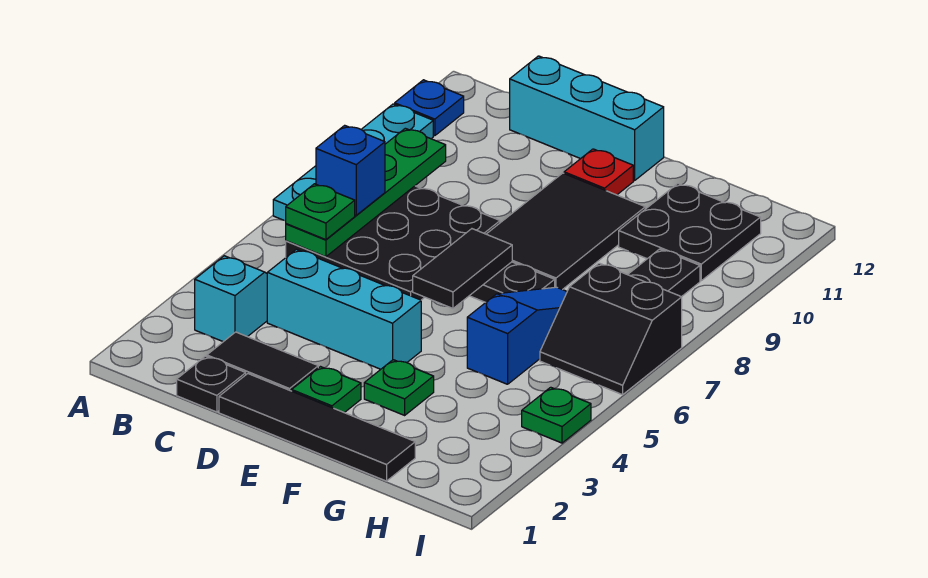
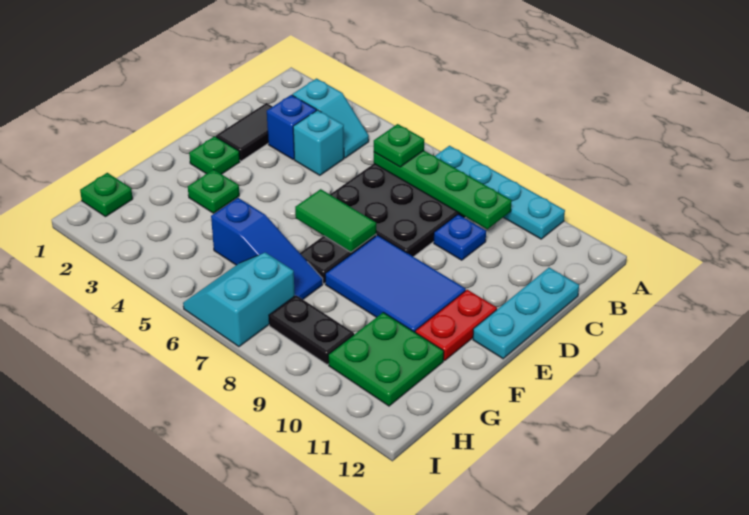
blue plate A11 level 1 -> blue plate C9 level 1
blue brick B7 level 3 -> blue brick C3 level 1
black plate C1 level 1 -> none
cyan brick C4:E4 level 1 -> cyan brick C4 level 1
cyan brick C12:E12 level 1 -> cyan plate C12:E12 level 1
black tile D1:G1 level 1 -> none
black tile E6:E7 level 2 -> green tile E6:E7 level 2
black tile E8:F10 level 1 -> blue tile E8:F10 level 1
red plate E11 level 1 -> red plate E11:F11 level 1
black plate G10:H11 level 1 -> green plate G10:H11 level 1
black slope H6:I7 level 1 top 7 -> cyan slope H6:I7 level 1 top 7
green plate I4 level 1 -> green plate H1 level 1

